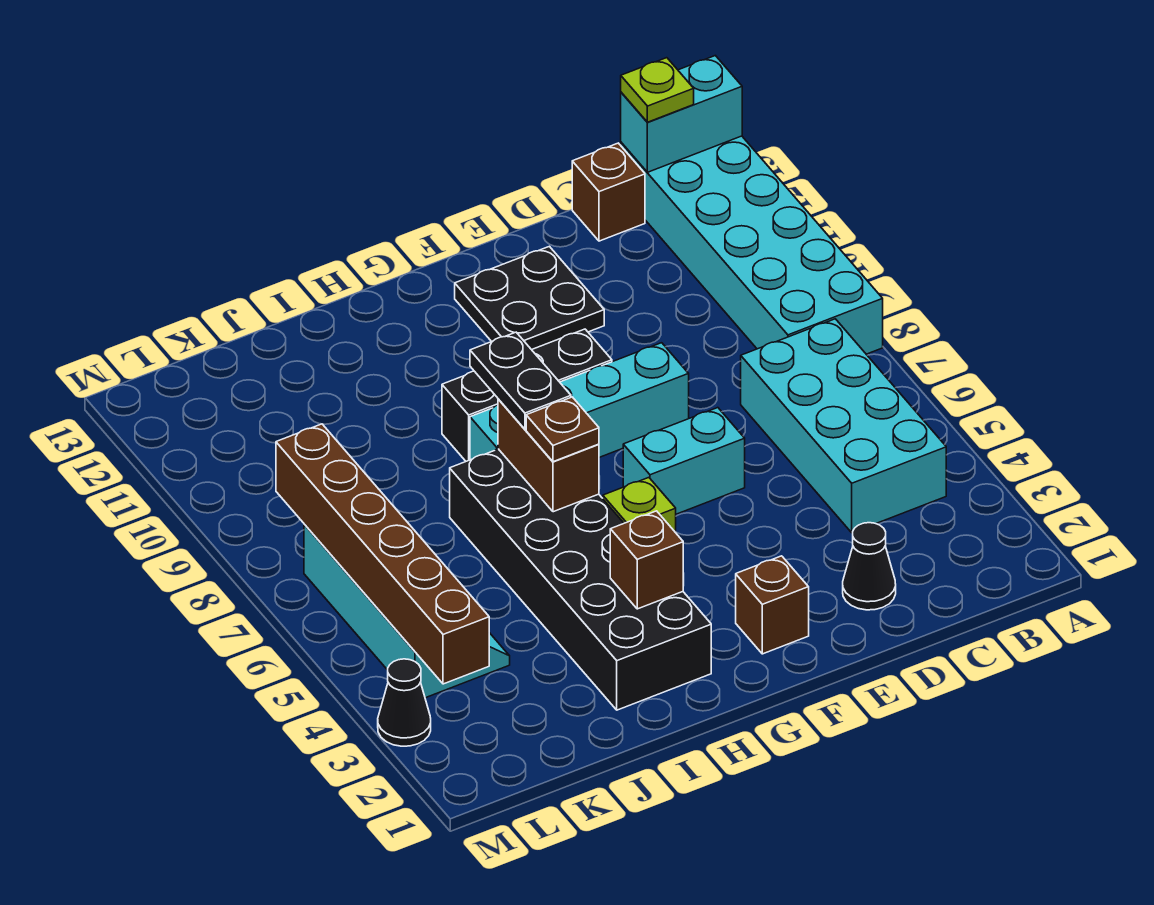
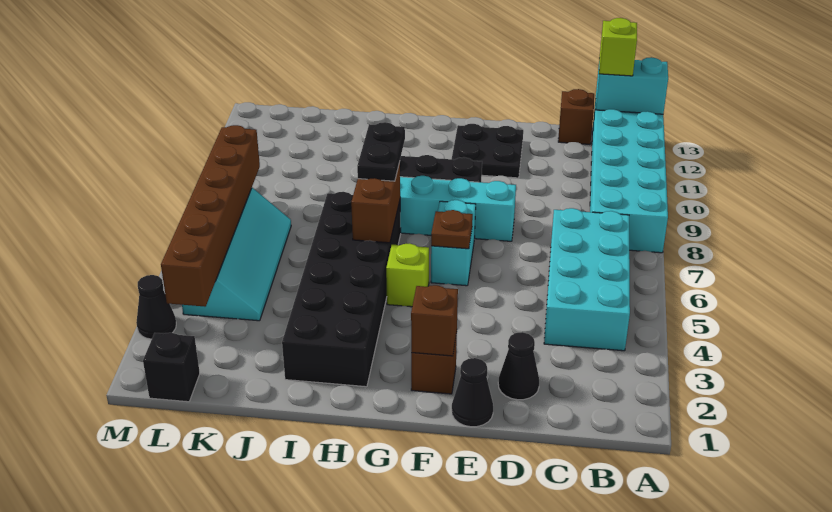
lime plate B13 level 3 -> lime brick B13 level 3
none -> black cone E1 level 1
cyan brick E6:F6 level 1 -> cyan brick F6:F7 level 1
brown brick H3 level 2 -> brown brick F2 level 2
brown plate H6 level 3 -> brown plate F6 level 2
none -> black brick L1 level 1

